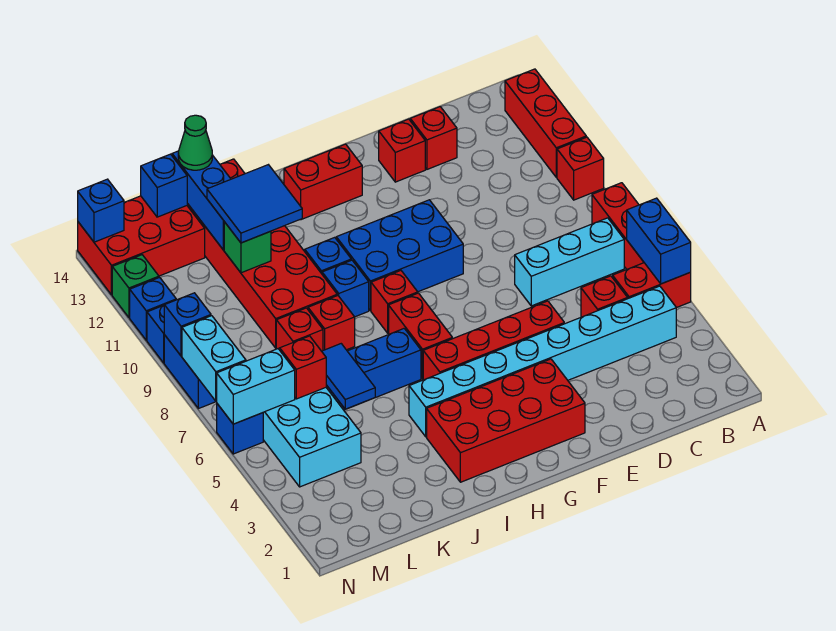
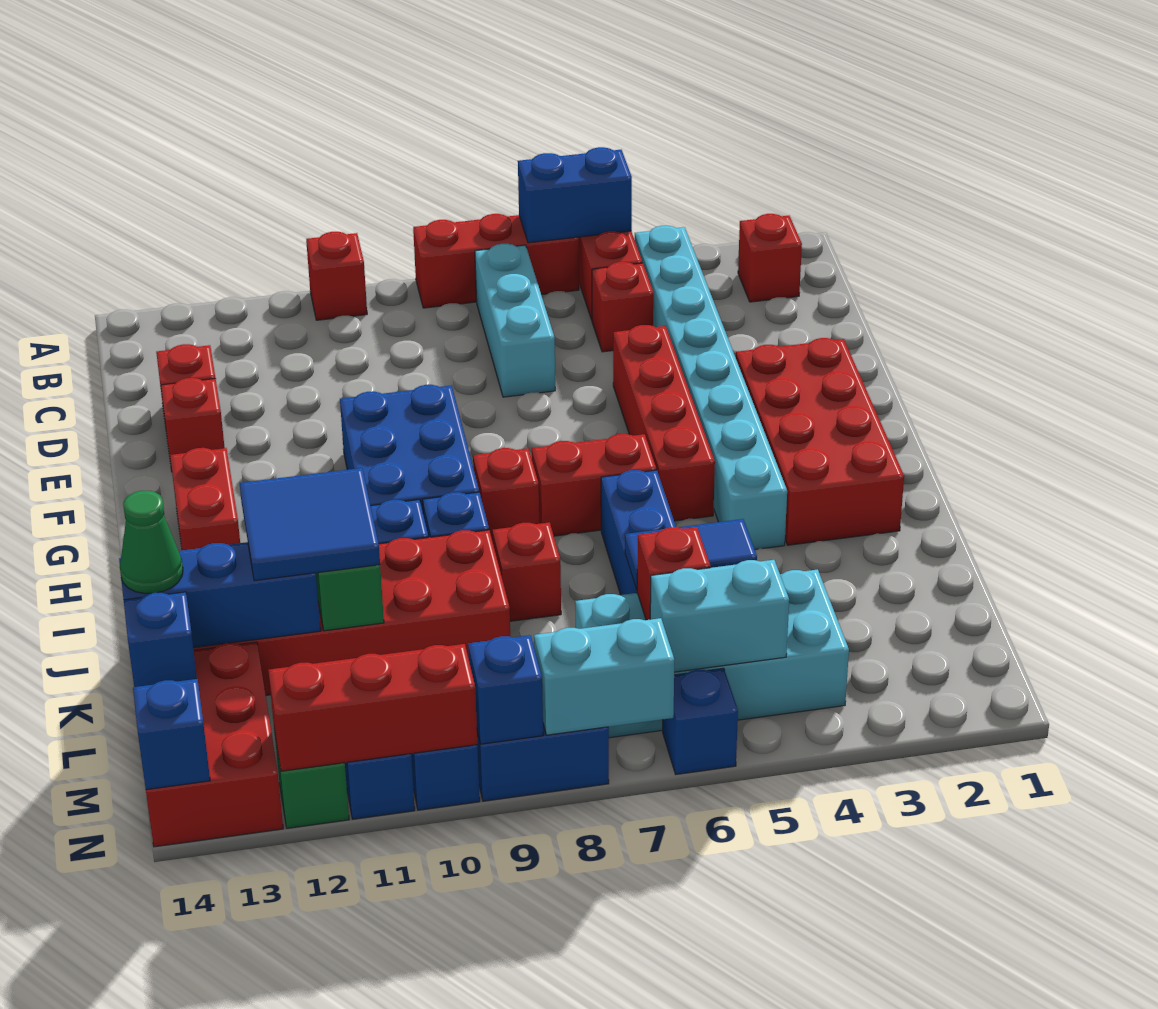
red brick A11:A13 level 1 -> red brick N10:N12 level 2
red brick K8 level 1 -> red brick B2 level 1
cyan brick M6:N6 level 2 -> cyan brick M5:M6 level 2

